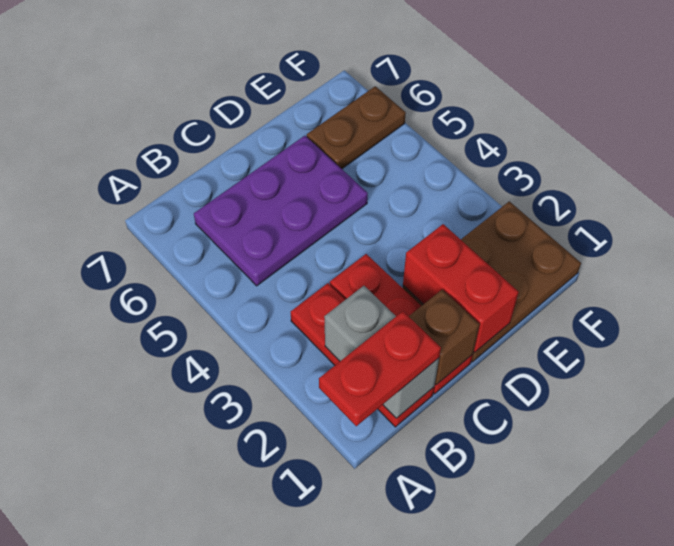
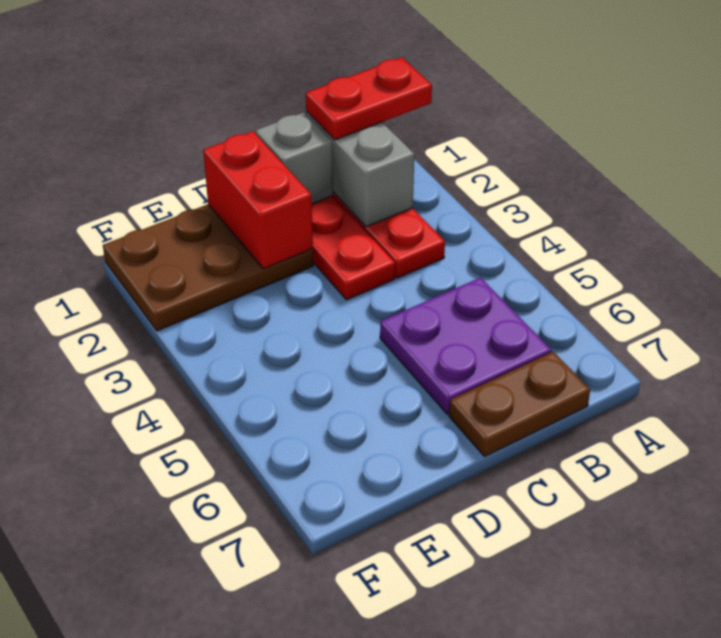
purple plate B5:D6 level 1 -> purple plate B5:C6 level 1
brown brick C1 level 2 -> grey brick C1 level 2
brown plate E6:F6 level 1 -> brown plate B7:C7 level 1

